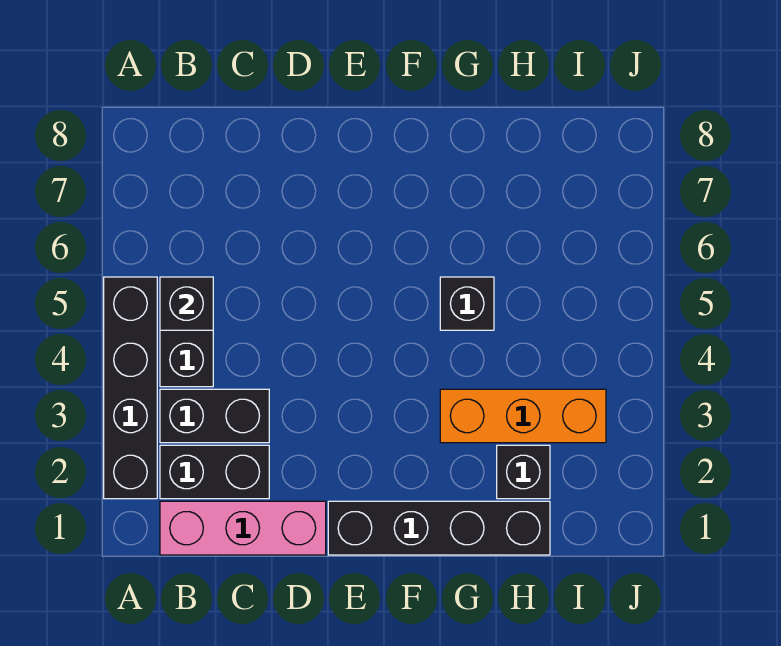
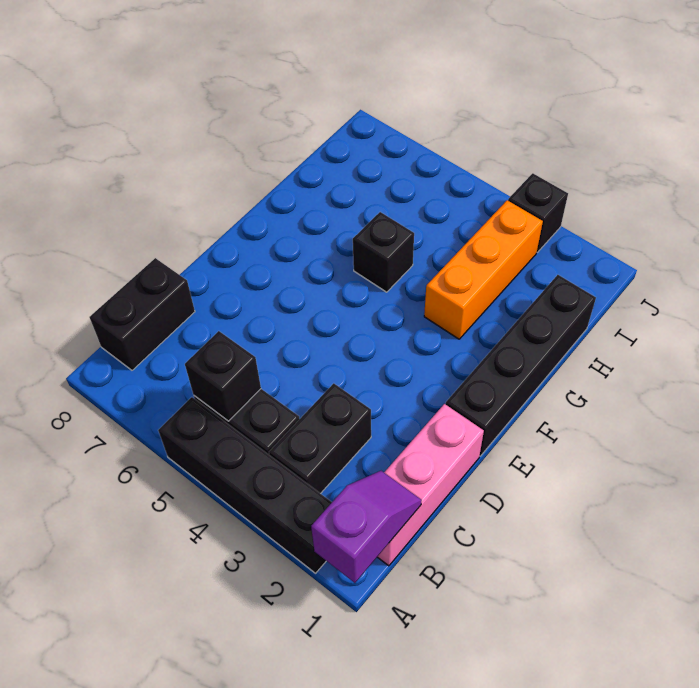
none -> purple slope A1:B1 level 2 top A
black brick B2:C2 level 1 -> black brick B8:C8 level 1
black brick H2 level 1 -> black brick J3 level 1

